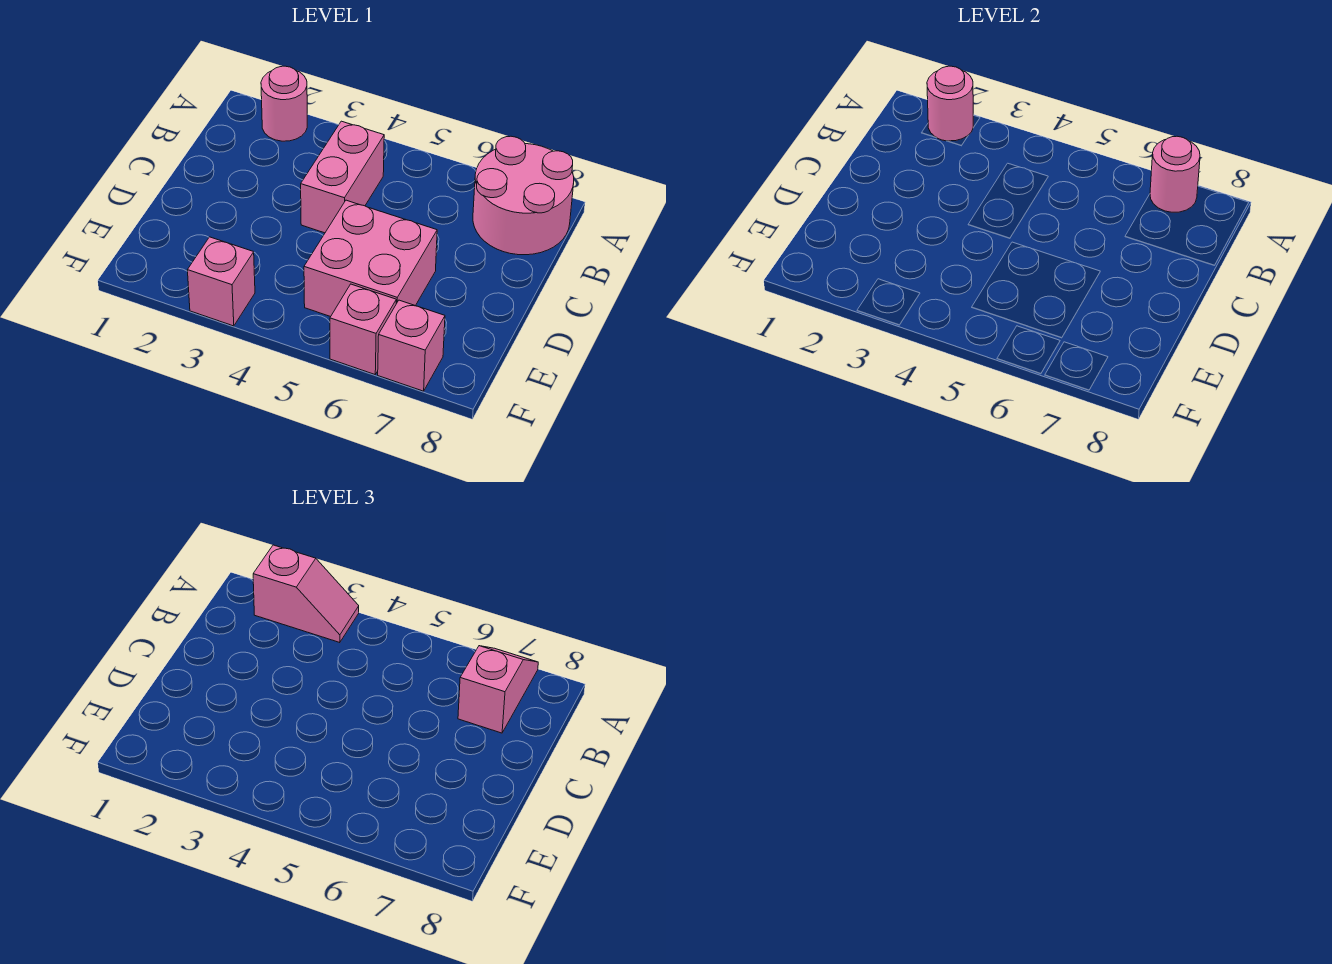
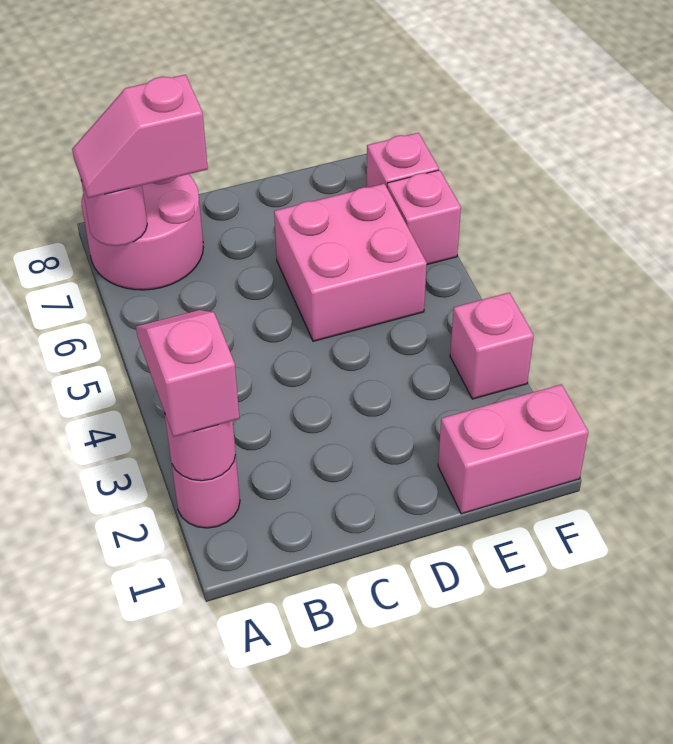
pink brick B4:C4 level 1 -> pink brick E1:F1 level 1

